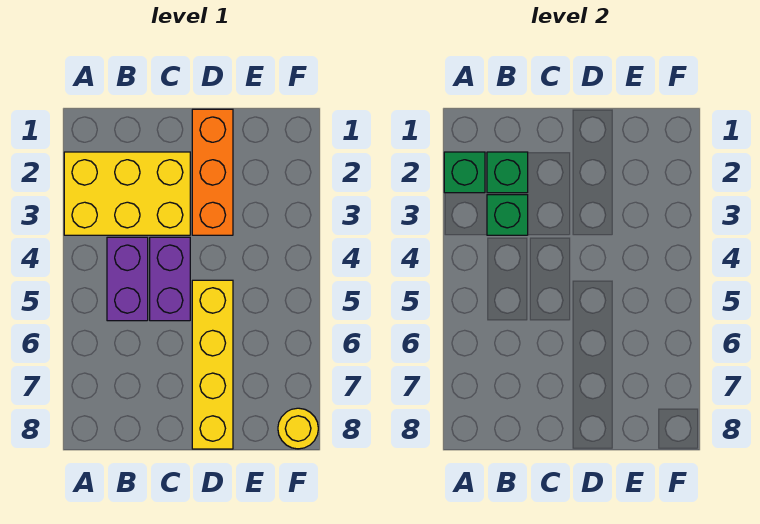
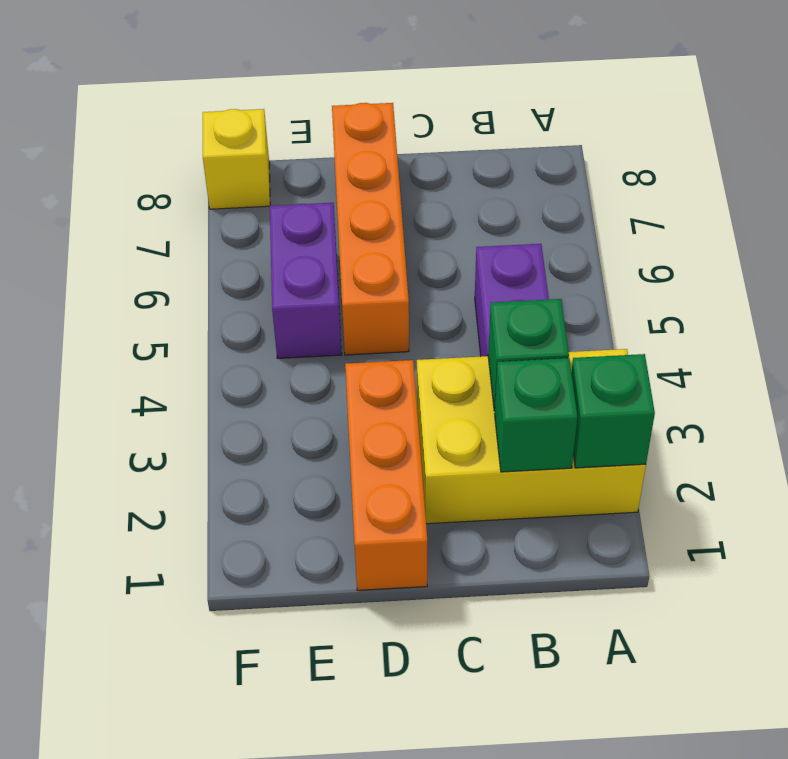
purple brick C4:C5 level 1 -> purple brick E5:E6 level 1
yellow brick D5:D8 level 1 -> orange brick D5:D8 level 1
yellow round brick F8 level 1 -> yellow brick F8 level 1

